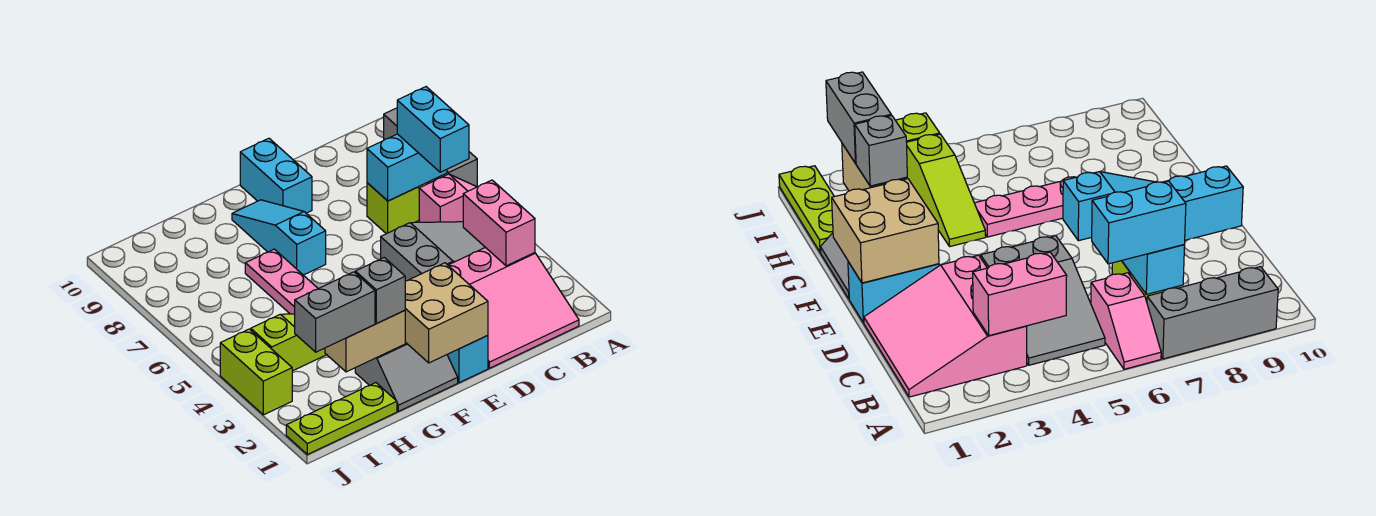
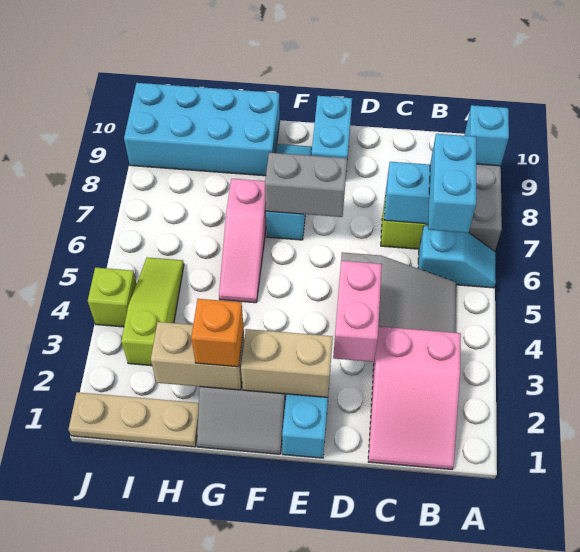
pink slope A6:B6 level 1 top B -> cyan slope A6:B6 level 1 top B
none -> cyan brick A9 level 2
pink slope B1:D3 level 1 top 3 -> pink slope B1:C3 level 1 top 3
pink brick B3:B4 level 2 -> pink brick D3:D4 level 2
tan brick E1:F2 level 2 -> tan brick E2:F2 level 2
grey brick G2 level 3 -> orange brick G2 level 3
lime slope G4:I4 level 1 top I -> lime slope I3:I5 level 1 top 3
pink plate G5:G7 level 1 -> pink slope G5:G7 level 1 top 7
none -> cyan brick G9:J10 level 1
lime plate H1:J1 level 1 -> tan plate H1:J1 level 1
grey brick H2:I2 level 3 -> grey brick E7:F7 level 2
lime brick J3:J4 level 1 -> lime brick J4 level 1

